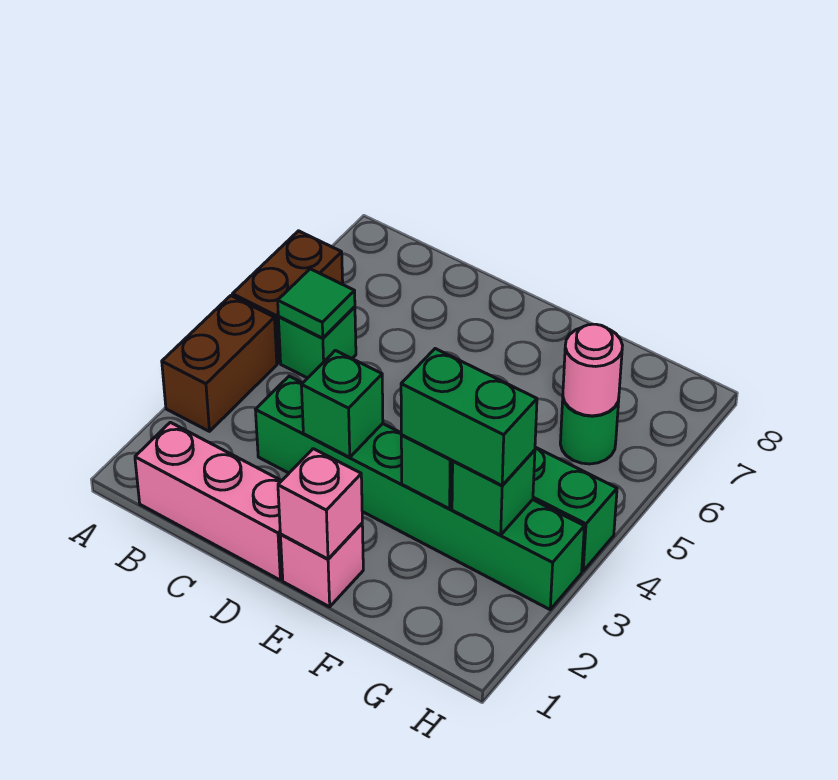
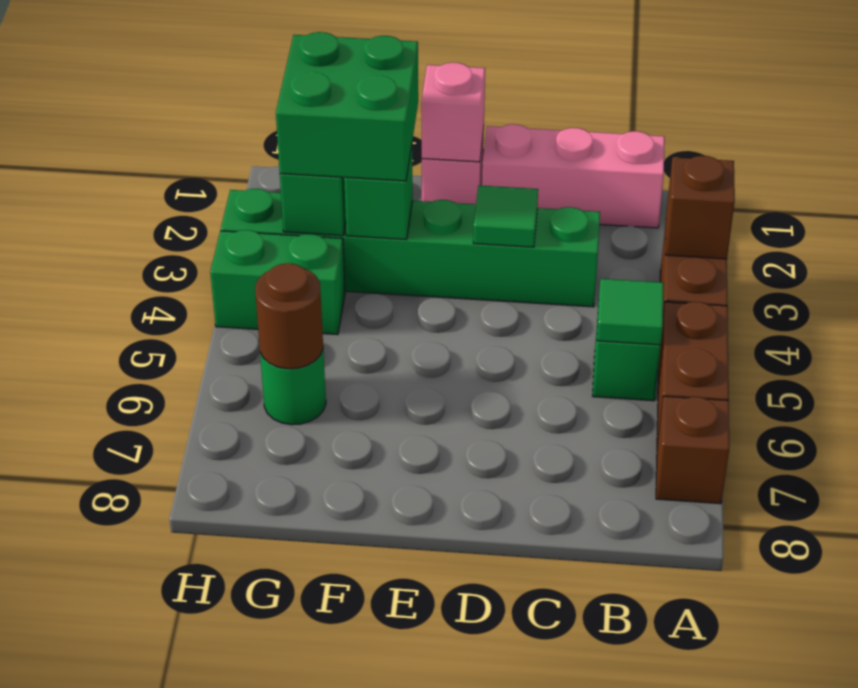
none -> brown brick A3 level 2
none -> brown brick A7 level 1
green brick D3 level 2 -> green tile D3 level 2
green brick F3:G3 level 3 -> green brick F2:G3 level 3
pink round brick G6 level 2 -> brown round brick G6 level 2

